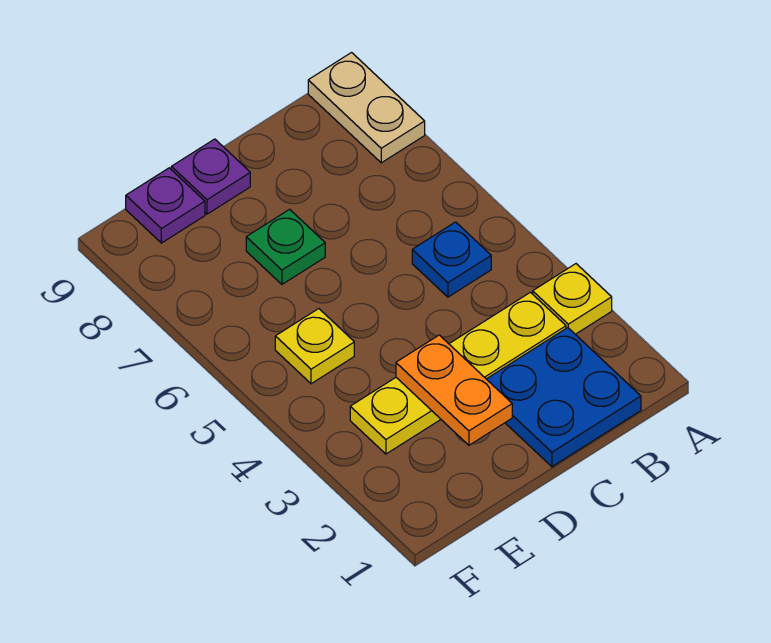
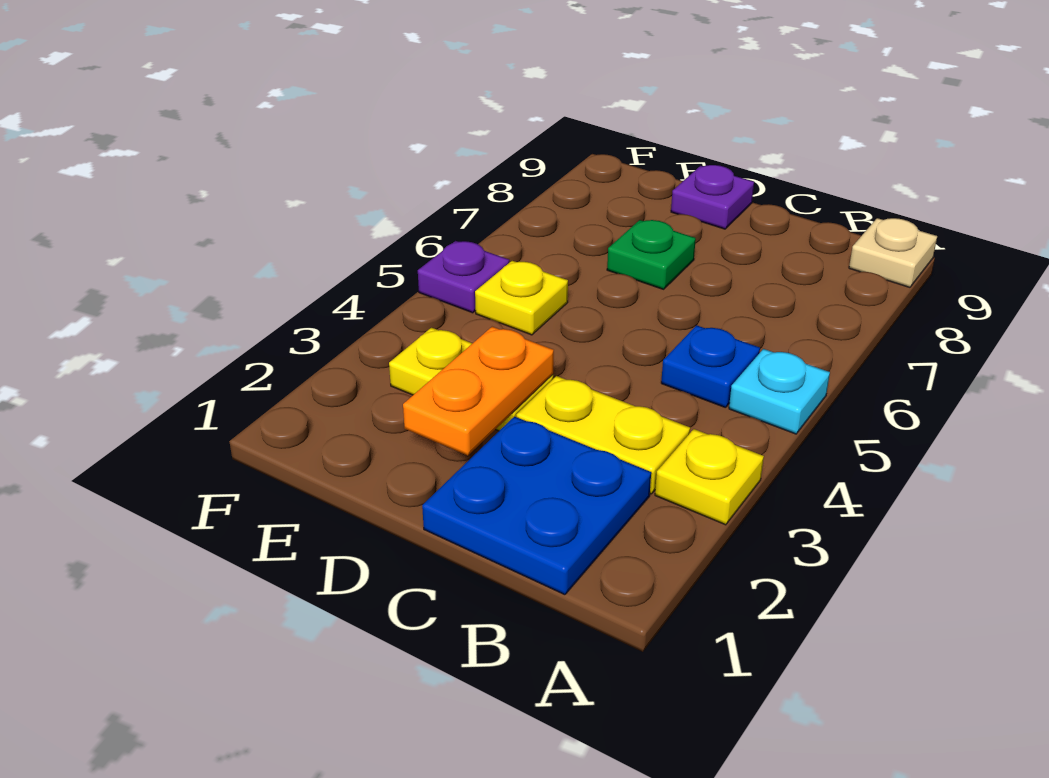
none -> cyan plate A5 level 1
tan plate A8:A9 level 1 -> tan plate A9 level 1
purple plate E9 level 1 -> purple plate F5 level 1

